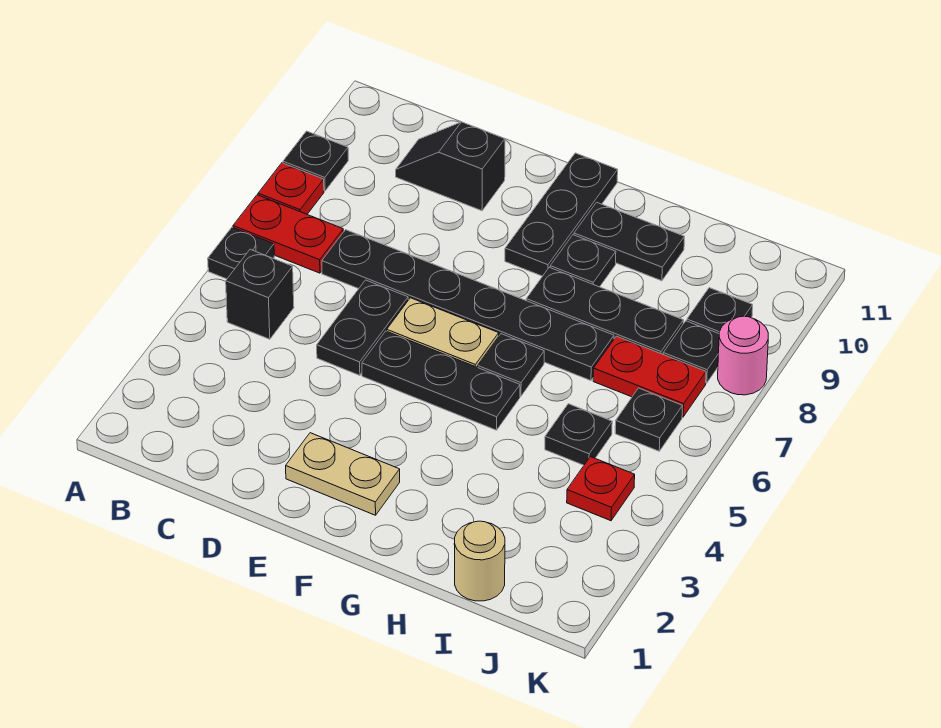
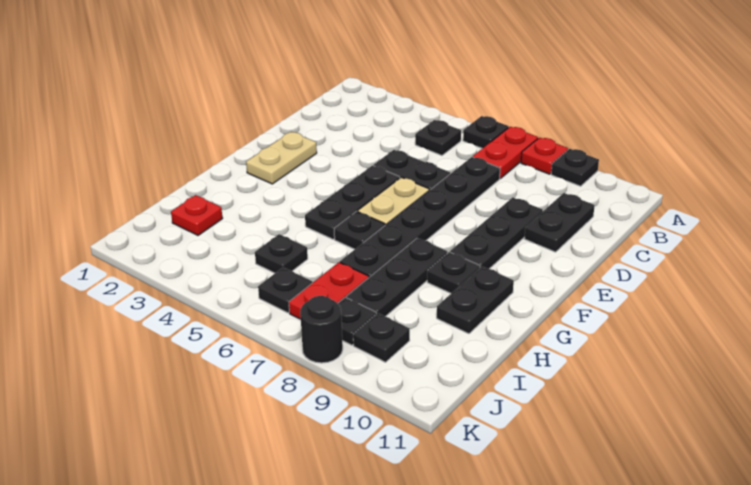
black brick B5 level 1 -> black plate B5 level 1
black slope C10:D10 level 1 top D -> black plate C10:D10 level 1
black plate F9:F11 level 1 -> black plate D9:F9 level 1
tan round brick I1 level 1 -> none
red plate J4 level 1 -> red plate I2 level 1
pink round brick K8 level 1 -> black round brick K8 level 1

